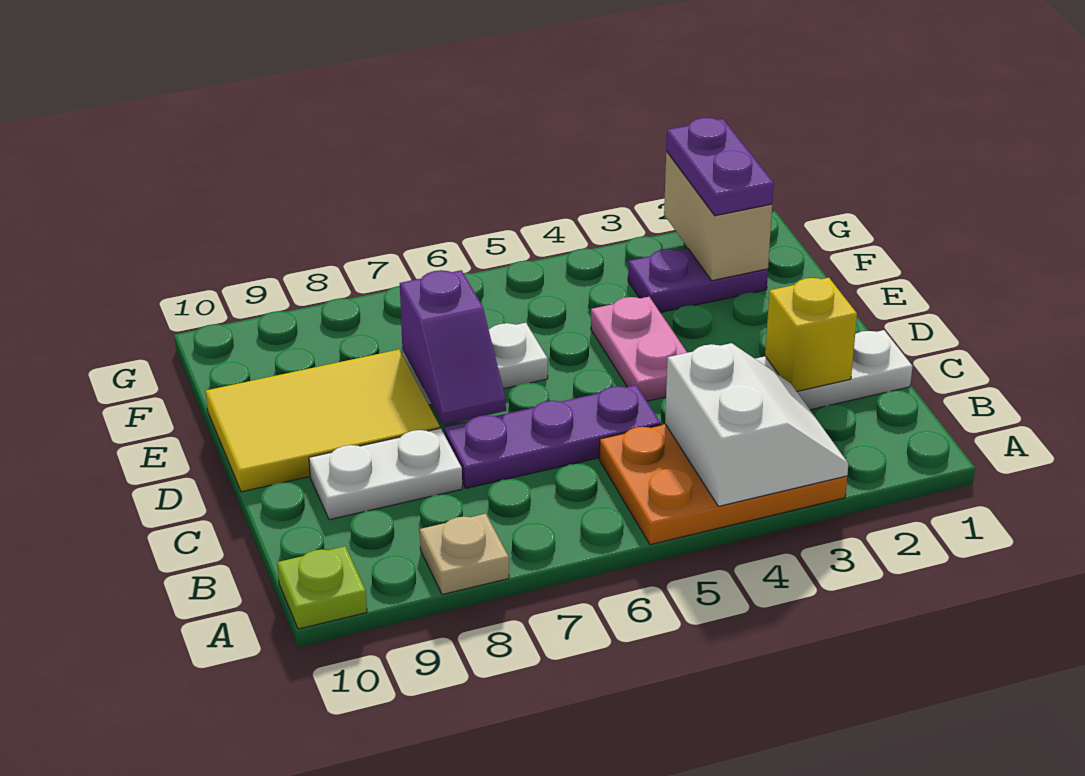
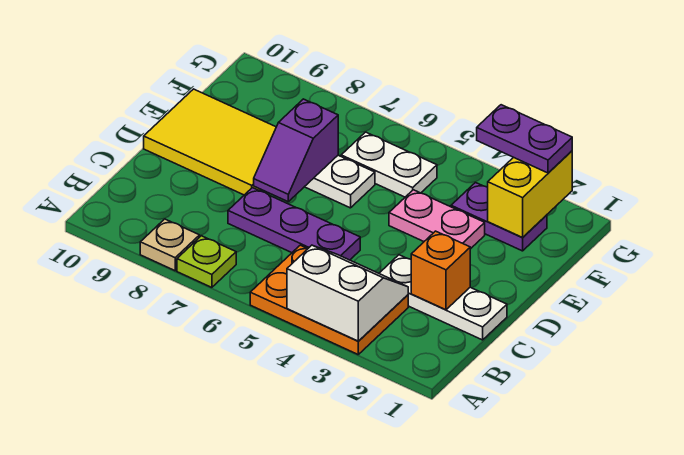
white slope A3:B4 level 2 top 4 -> white slope A3:B4 level 2 top A
lime plate A10 level 1 -> lime plate A7 level 1
yellow brick C2 level 2 -> orange brick C2 level 2
white plate C8:C9 level 1 -> white plate F5:F6 level 1
pink plate D4:E4 level 1 -> pink plate E3:E4 level 1
tan brick F2:G2 level 2 -> yellow brick F2:G2 level 2
purple plate F2:G2 level 3 -> purple plate G2:G3 level 3

